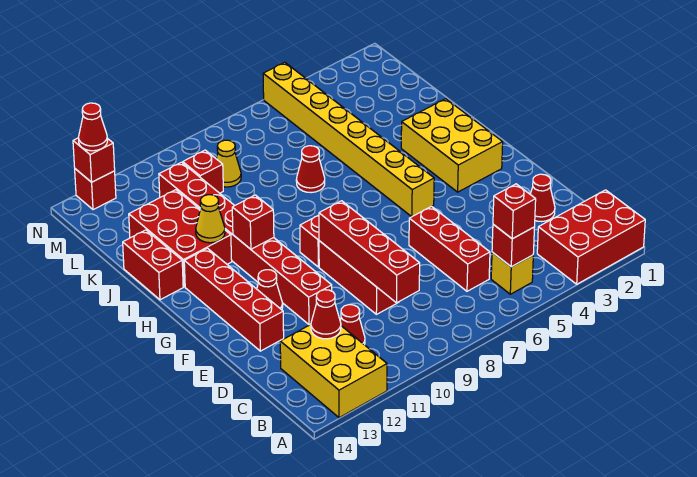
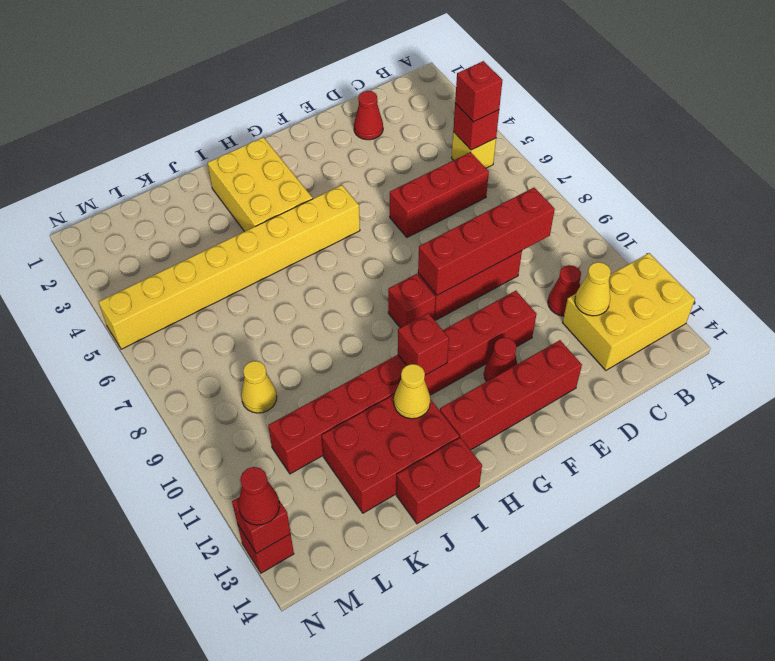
red brick A1:B3 level 1 -> none
red cone C12 level 2 -> yellow cone C12 level 2
yellow brick G2:I3 level 1 -> yellow brick H2:I4 level 1
red cone J7 level 1 -> none
red brick L10 level 1 -> none

